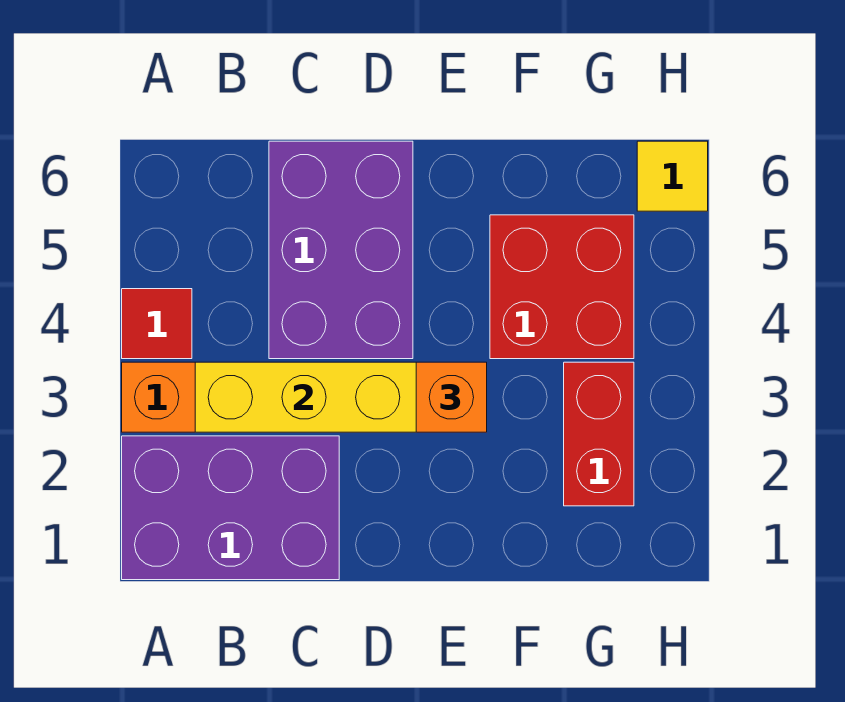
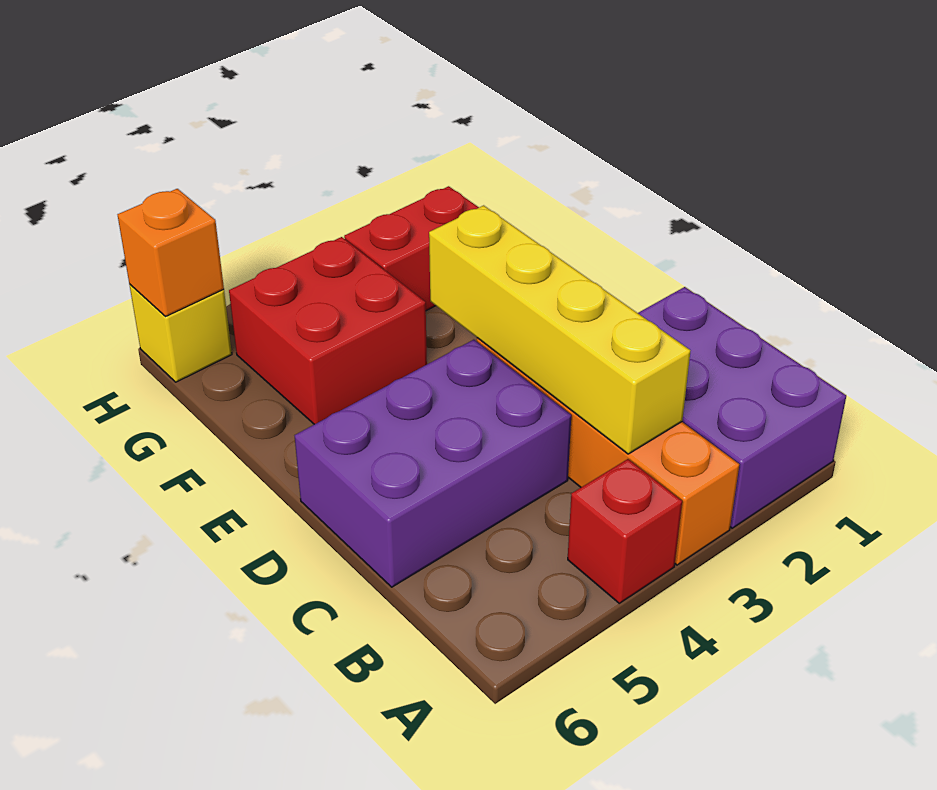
red tile A4 level 1 -> red brick A4 level 1
orange brick E3 level 3 -> orange brick H6 level 2
yellow tile H6 level 1 -> yellow brick H6 level 1

